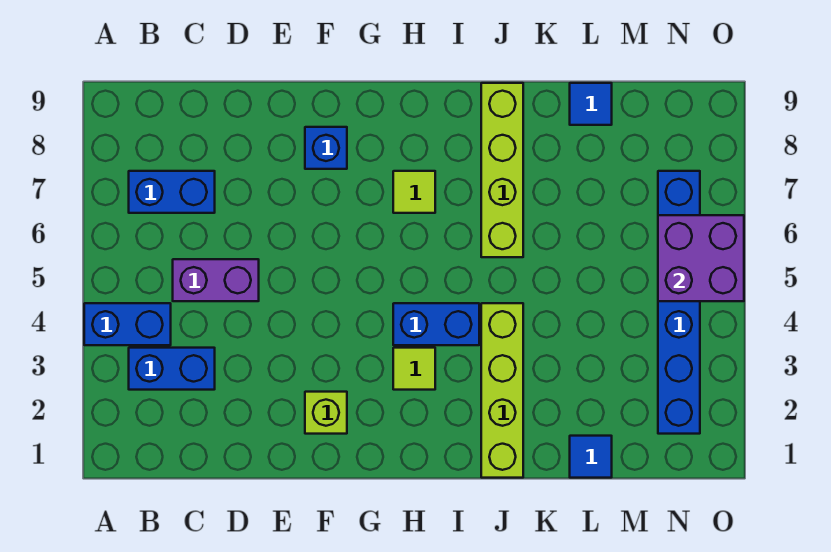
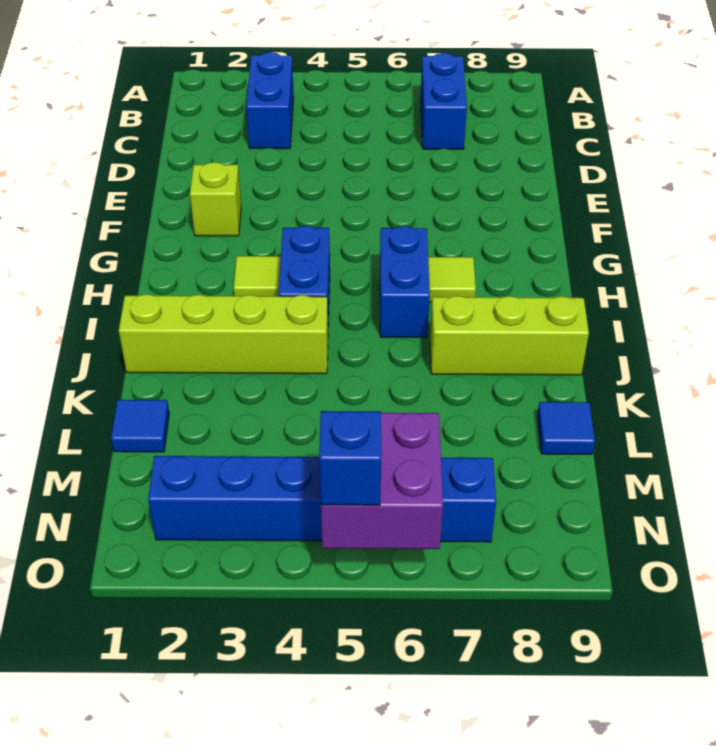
blue brick A4:B4 level 1 -> blue brick H6:I6 level 1
purple brick C5:D5 level 1 -> none
blue brick F8 level 1 -> blue brick O5 level 3
lime brick J6:J9 level 1 -> lime brick J7:J9 level 1

